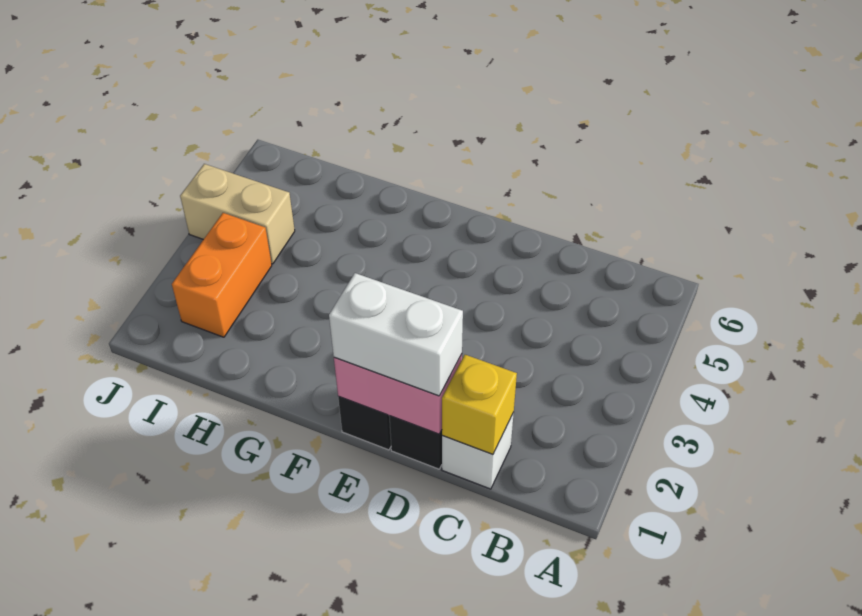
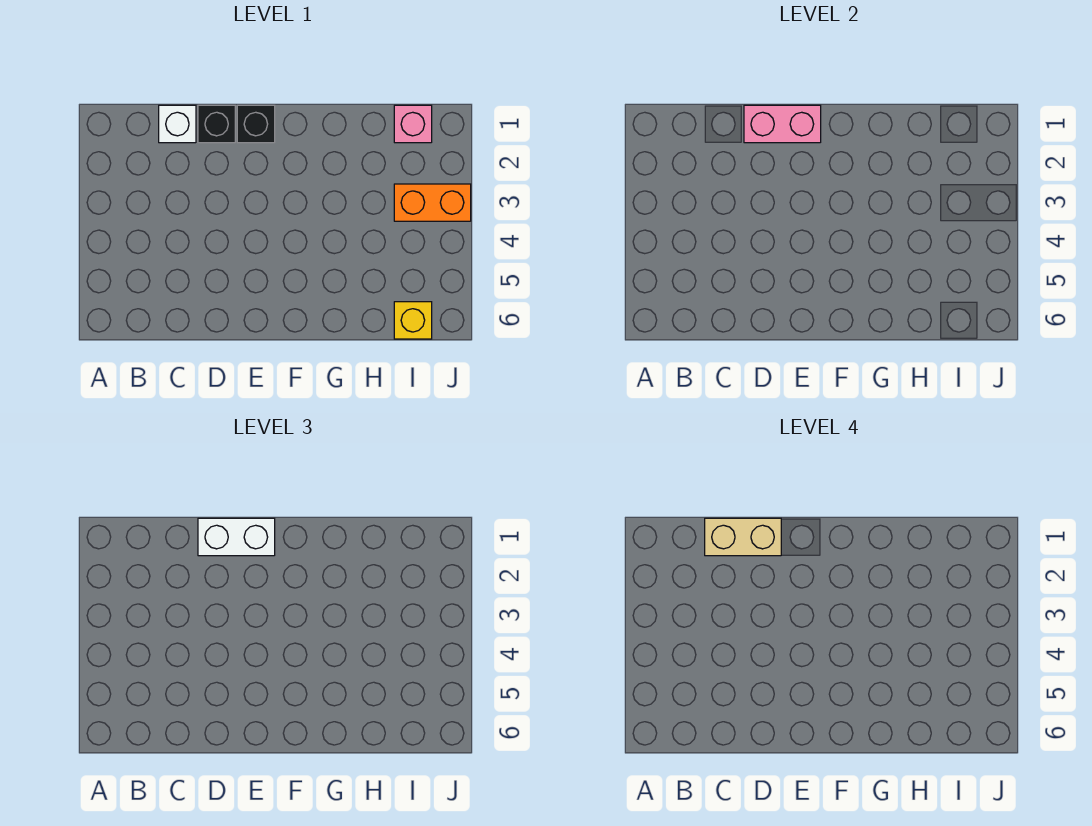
yellow brick C1 level 2 -> yellow brick I6 level 1
none -> pink brick I1 level 1
orange brick I2:I3 level 1 -> orange brick I3:J3 level 1
tan brick I4:J4 level 1 -> tan brick C1:D1 level 4

